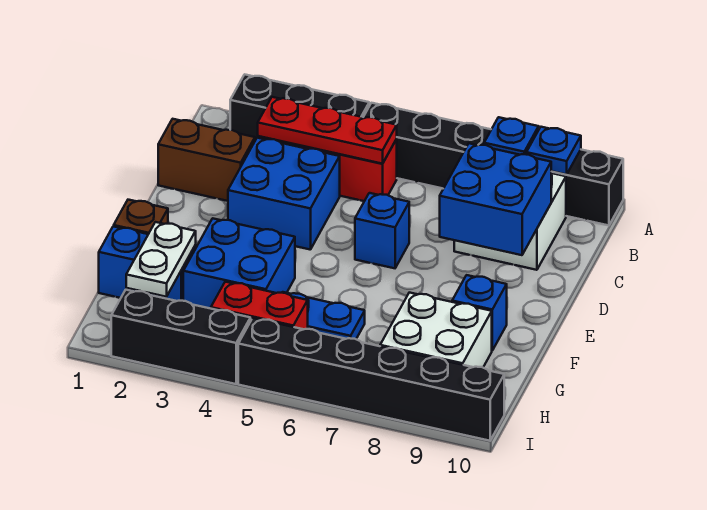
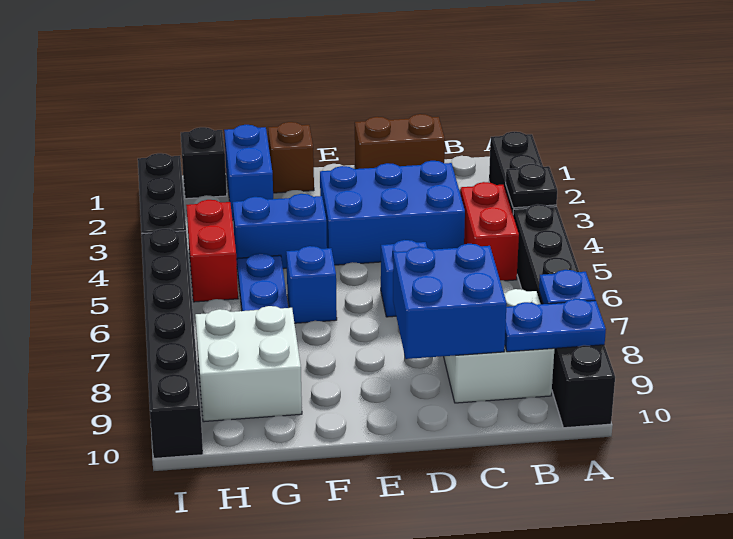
none -> black plate A4 level 2
blue plate A9 level 2 -> blue plate A9:B9 level 2
red plate B3:B5 level 2 -> none
brown brick C1:C2 level 1 -> brown brick C1:D1 level 1
blue brick C3:D4 level 1 -> blue brick C3:E4 level 1
blue brick F3:G4 level 1 -> blue brick F4:G4 level 1
blue brick F9 level 1 -> blue brick F6 level 1
white plate G2:H2 level 2 -> none
none -> black brick H1 level 1

